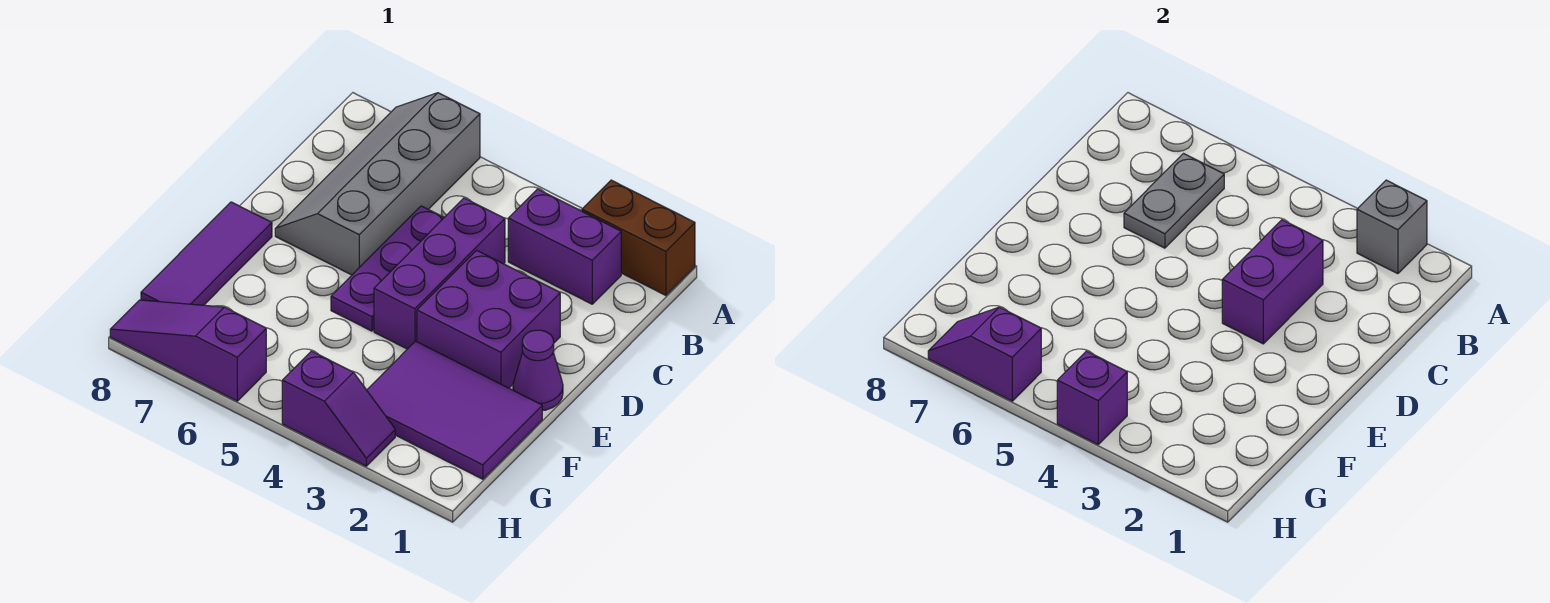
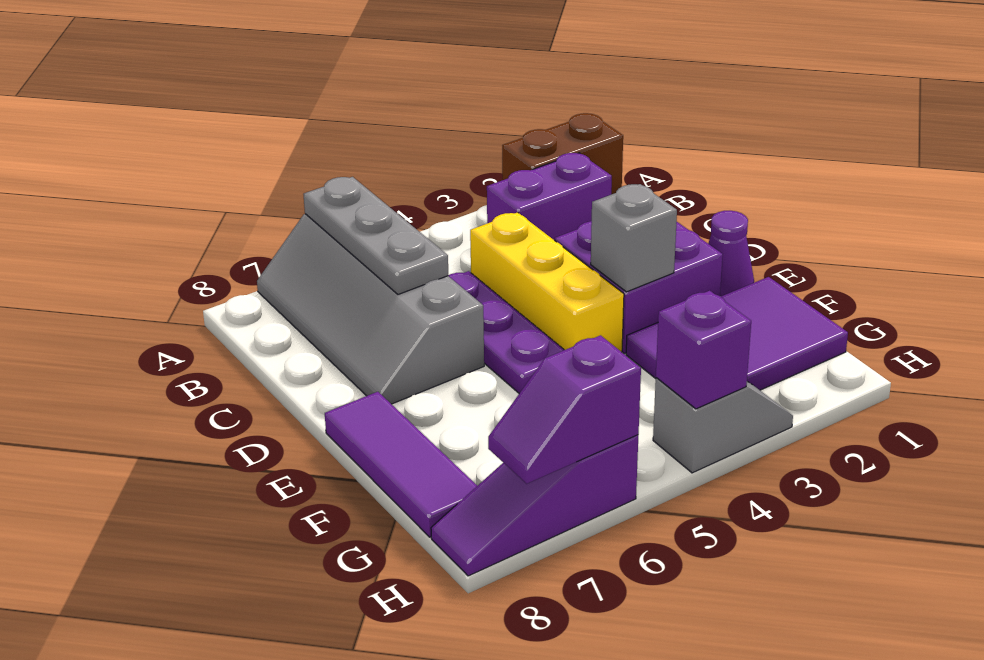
grey brick A2 level 2 -> grey brick E3 level 2
grey plate B6:C6 level 2 -> grey plate A6:C6 level 2
purple brick C3:D3 level 2 -> none
purple brick C4:E4 level 1 -> yellow brick C4:E4 level 1
purple slope H3:H4 level 1 top 4 -> grey slope H3:H4 level 1 top 4

